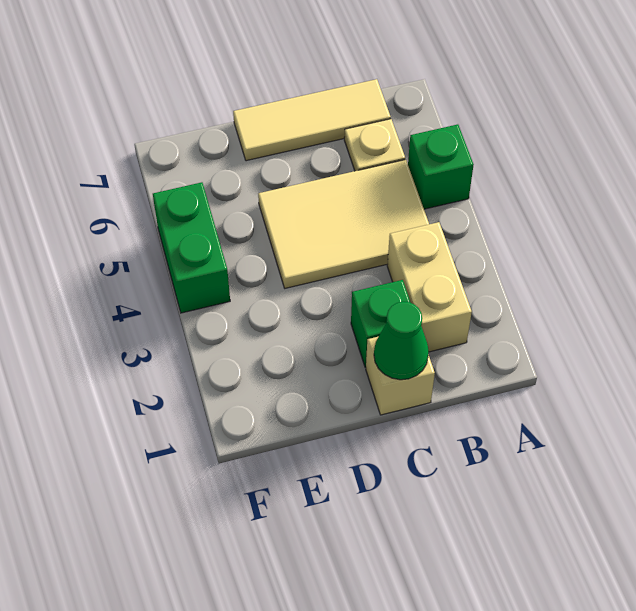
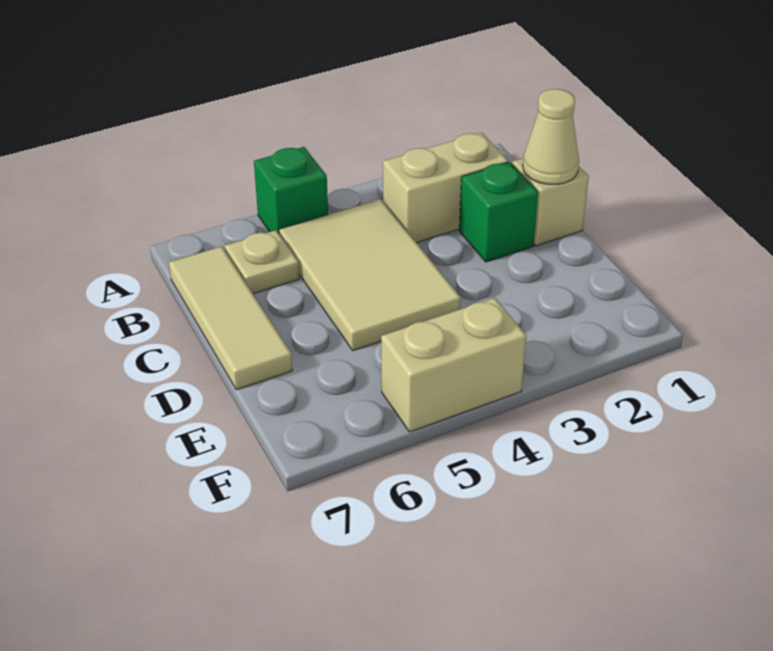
green cone C1 level 2 -> tan cone C1 level 2
green brick F4:F5 level 1 -> tan brick F4:F5 level 1

